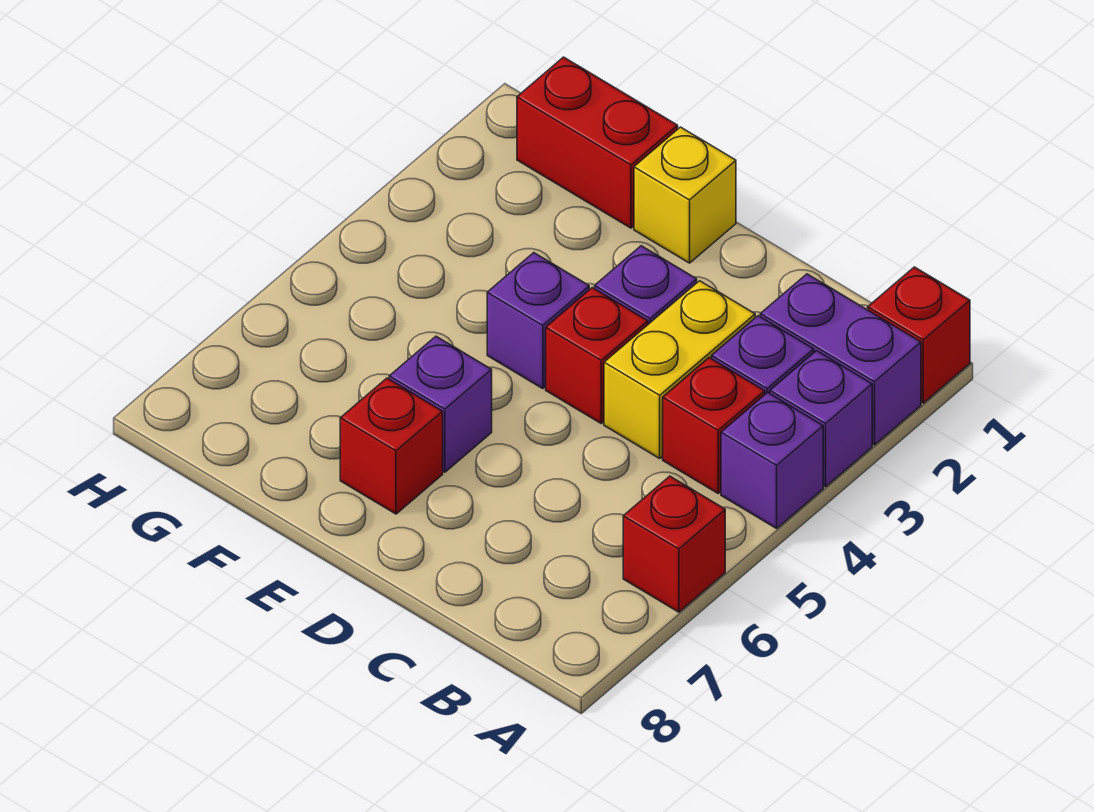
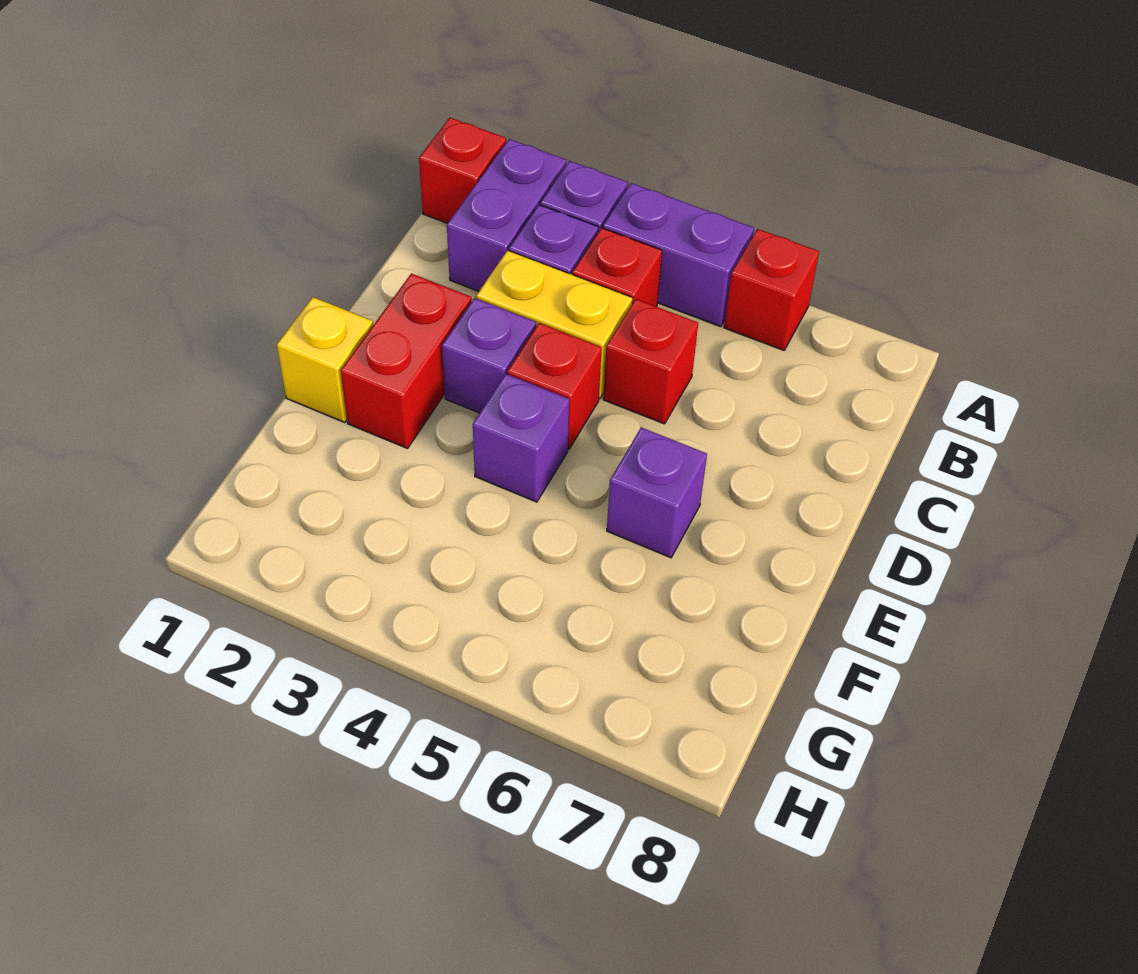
purple brick A4 level 1 -> purple brick A4:A5 level 1
red brick E7 level 1 -> red brick C5 level 1
red brick F1:G1 level 1 -> red brick D2:E2 level 1

